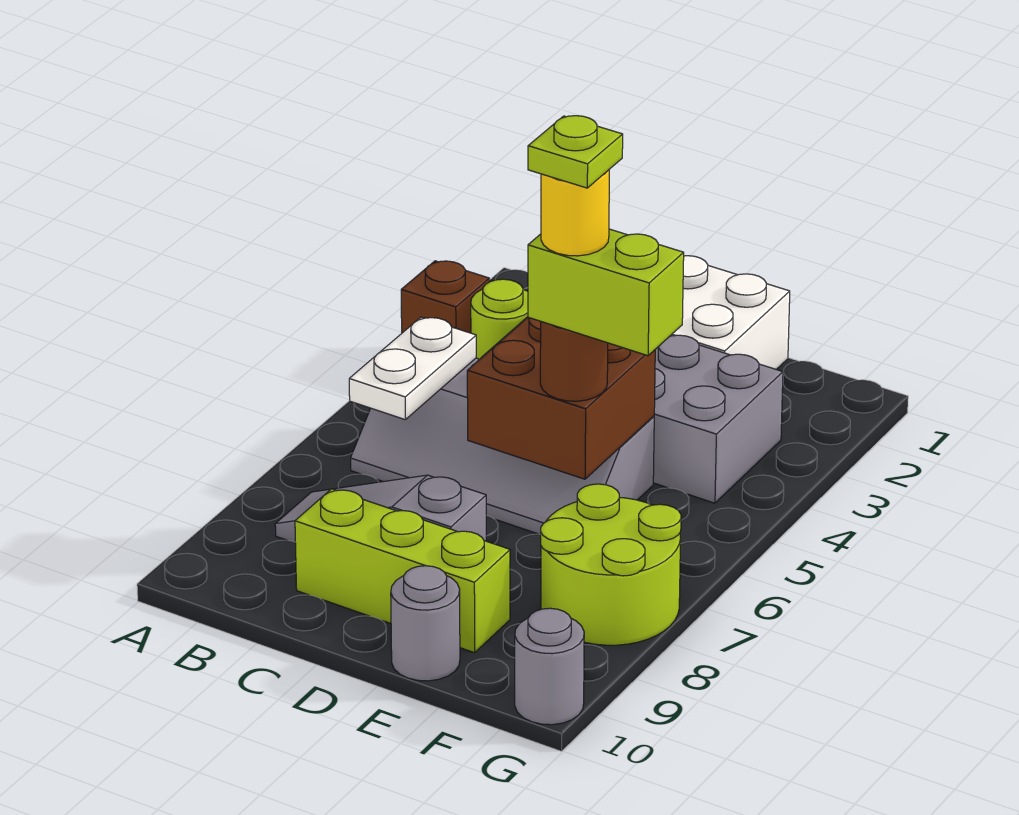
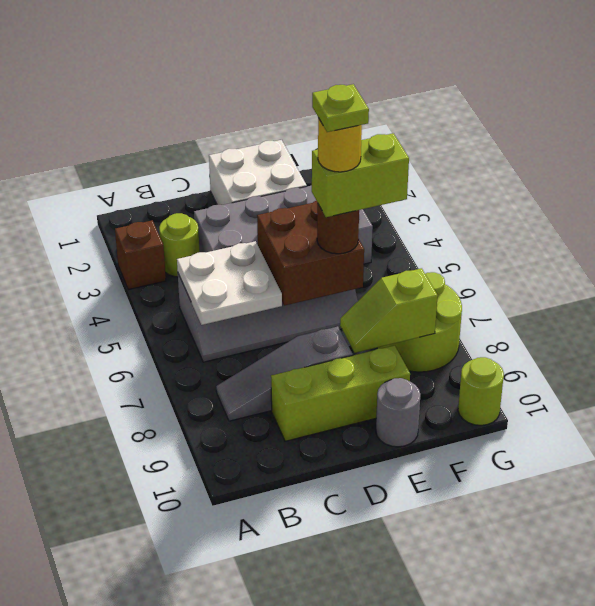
white plate B5:B6 level 2 -> white plate B5:C6 level 2
none -> lime slope E8:F8 level 2 top F
grey round brick G10 level 1 -> lime round brick G10 level 1

